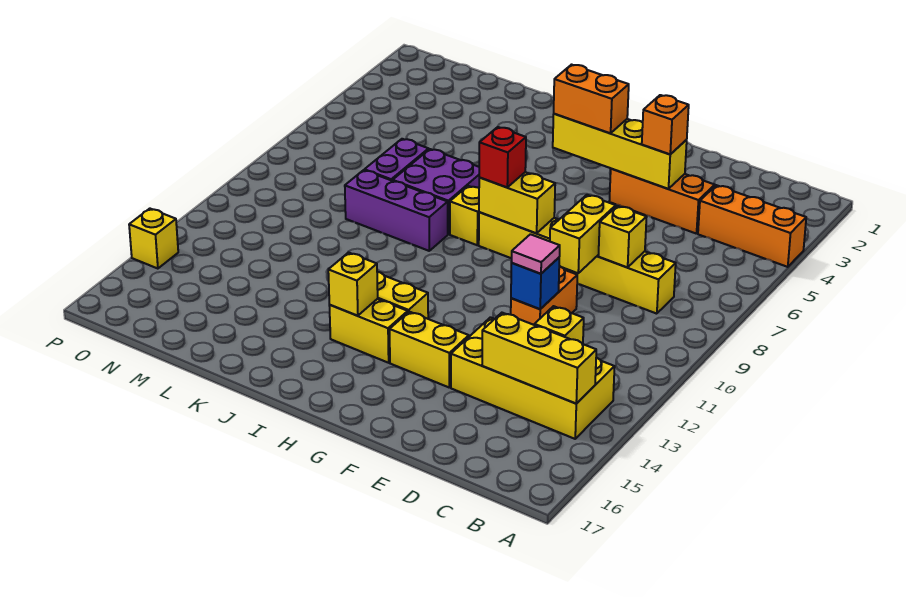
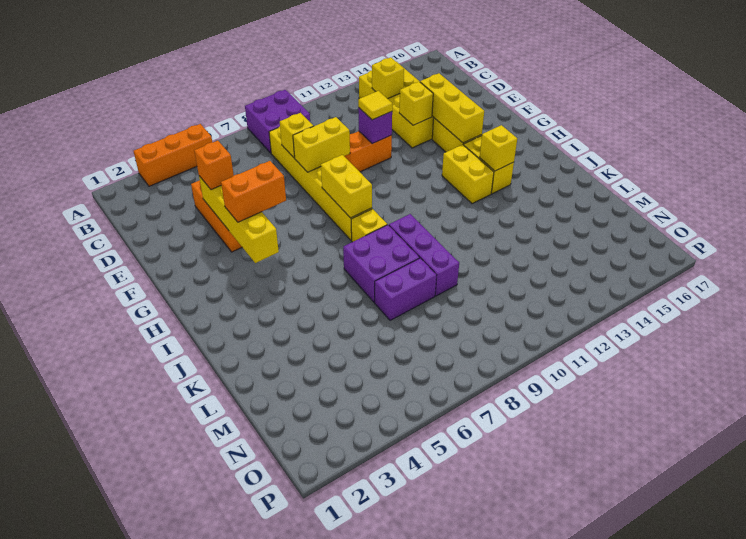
orange brick A4:C4 level 1 -> orange brick A3:A5 level 1
none -> purple brick A8:B9 level 1
yellow brick B14:D14 level 2 -> yellow brick E14:G14 level 2
blue brick E11 level 2 -> purple brick E11 level 2
pink tile E11 level 3 -> yellow tile E11 level 3
orange brick G4:H4 level 3 -> orange brick G4:G5 level 3
red brick H8 level 3 -> none
yellow brick P14 level 1 -> yellow brick E13 level 2

